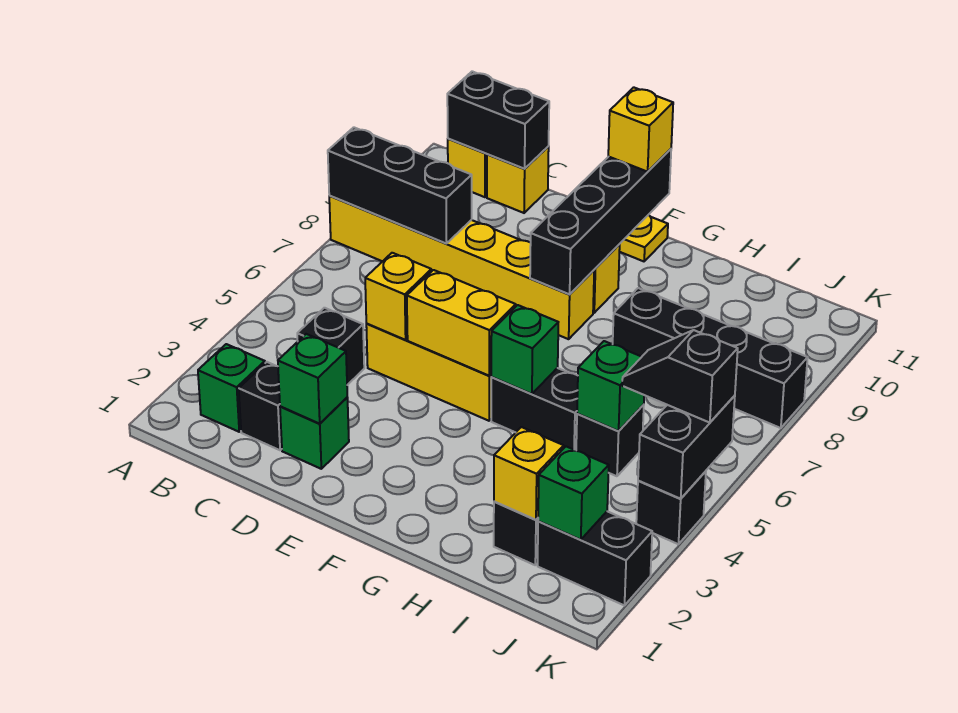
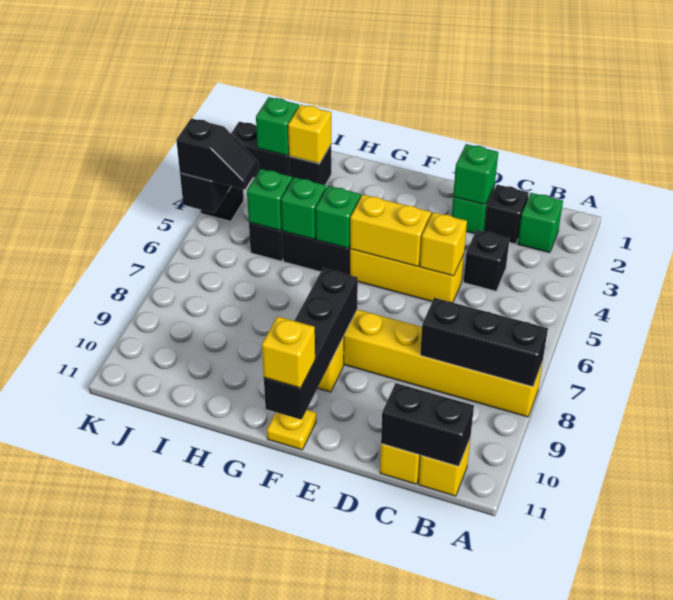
none -> green brick H5 level 2
black brick H8:K8 level 1 -> none

